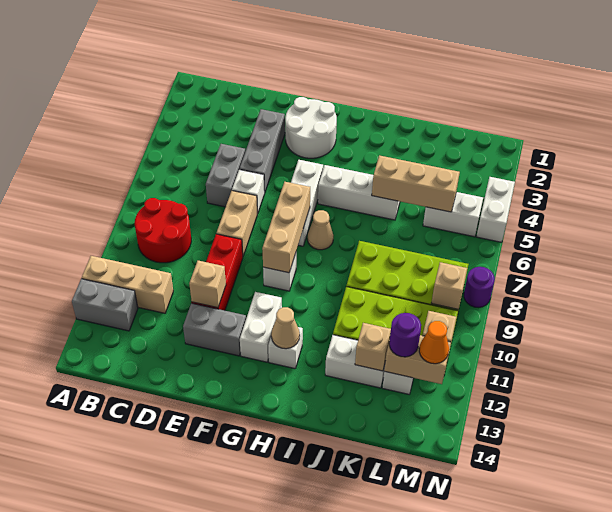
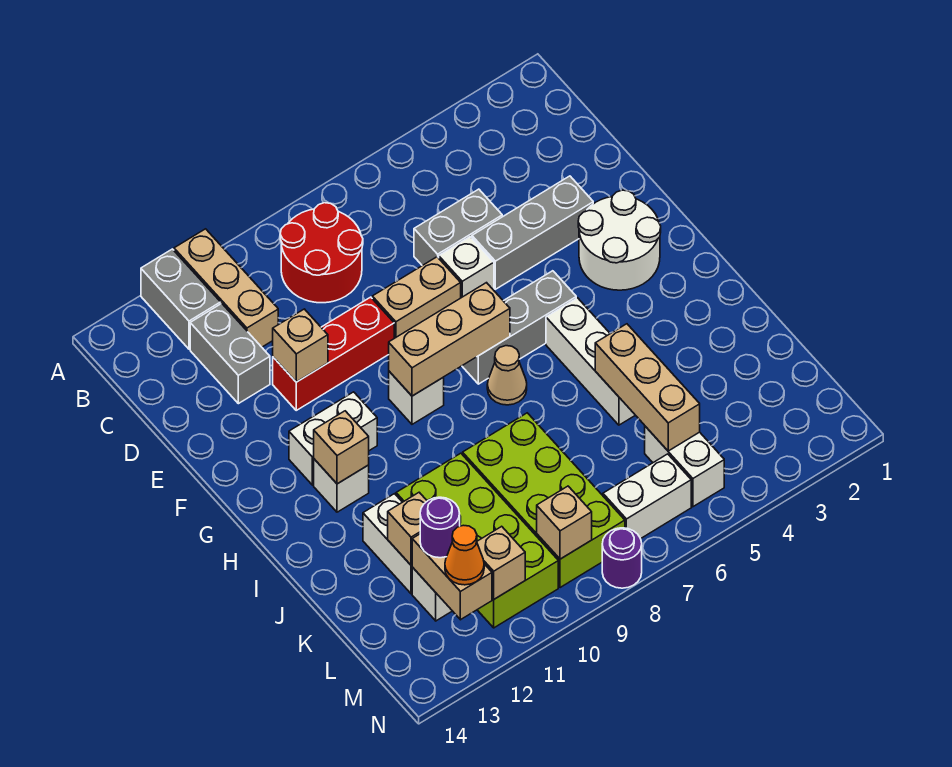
grey brick E12:F12 level 1 -> grey brick C12:D12 level 1
white brick G5:G7 level 1 -> grey brick G5:G7 level 1
tan cone H12 level 2 -> tan brick H12 level 2
white brick N4:N5 level 1 -> white brick M6:M7 level 1

